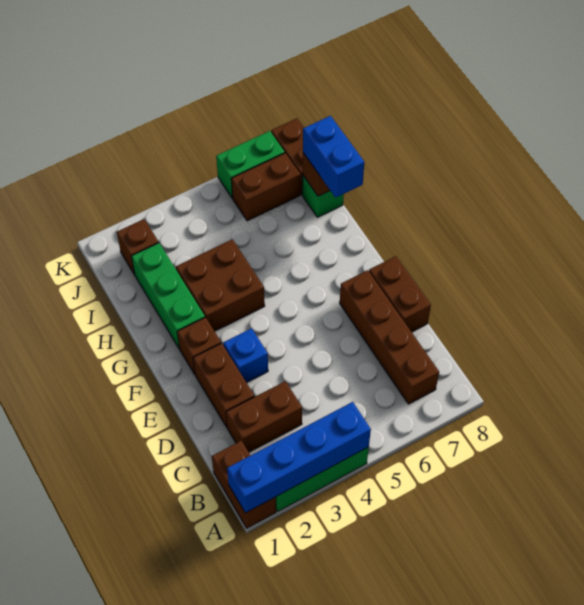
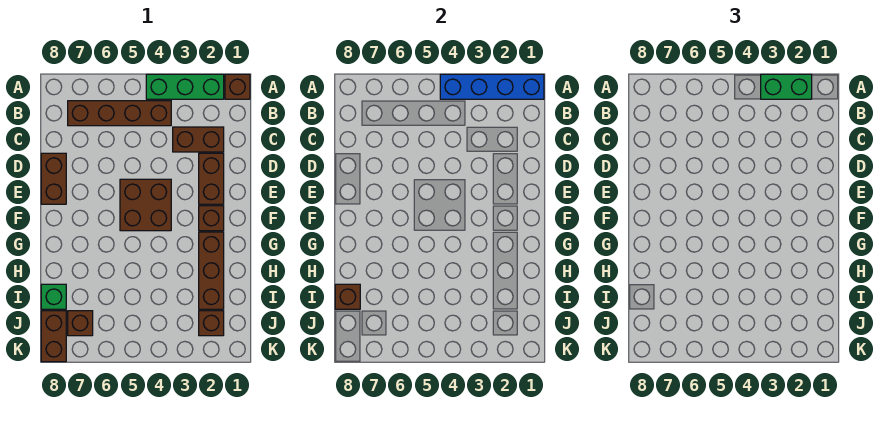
brown brick A1:B1 level 1 -> brown brick A1 level 1
brown brick B7:E7 level 1 -> brown brick B4:B7 level 1
blue brick E3 level 1 -> none
green brick G2:I2 level 1 -> brown brick G2:I2 level 1
brown brick G3:H4 level 1 -> brown brick E4:F5 level 1
blue brick H8:I8 level 3 -> none
brown brick J6:J7 level 1 -> brown brick J7 level 1
green brick K6:K7 level 1 -> green brick A2:A3 level 3

